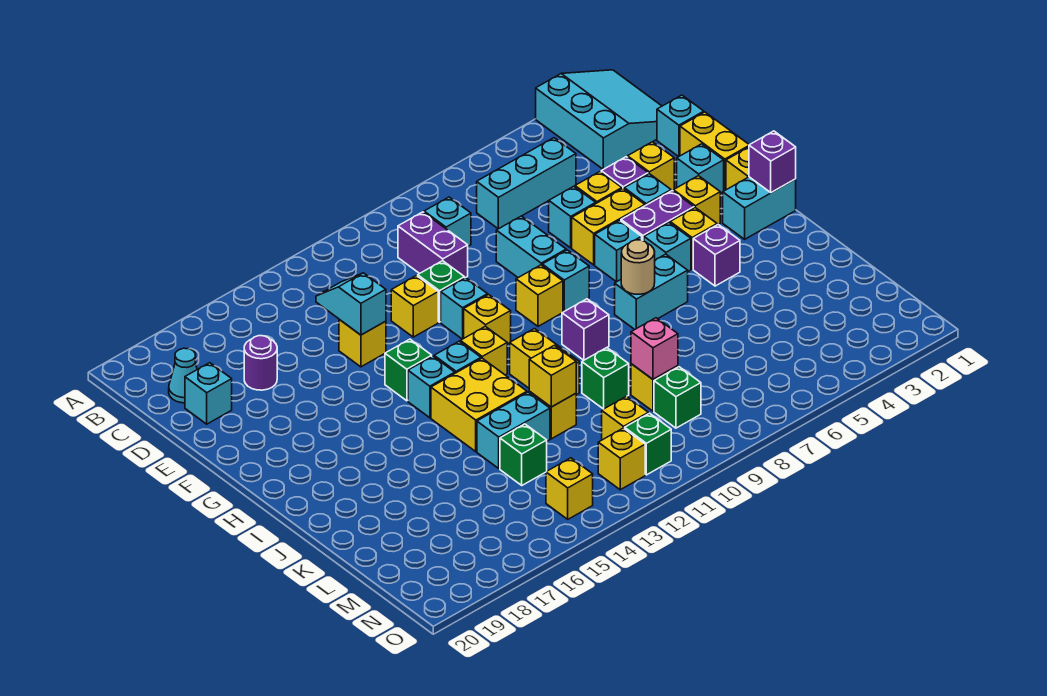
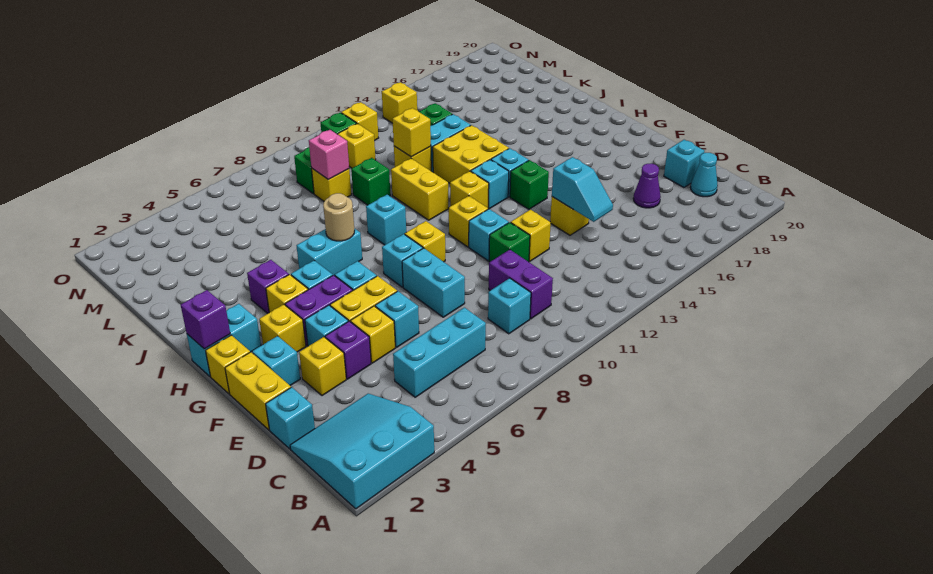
cyan slope A1:C3 level 1 top 3 -> cyan slope A1:C3 level 1 top A
purple round brick D17 level 1 -> purple cone D17 level 1
purple brick I9 level 1 -> cyan brick I9 level 1

